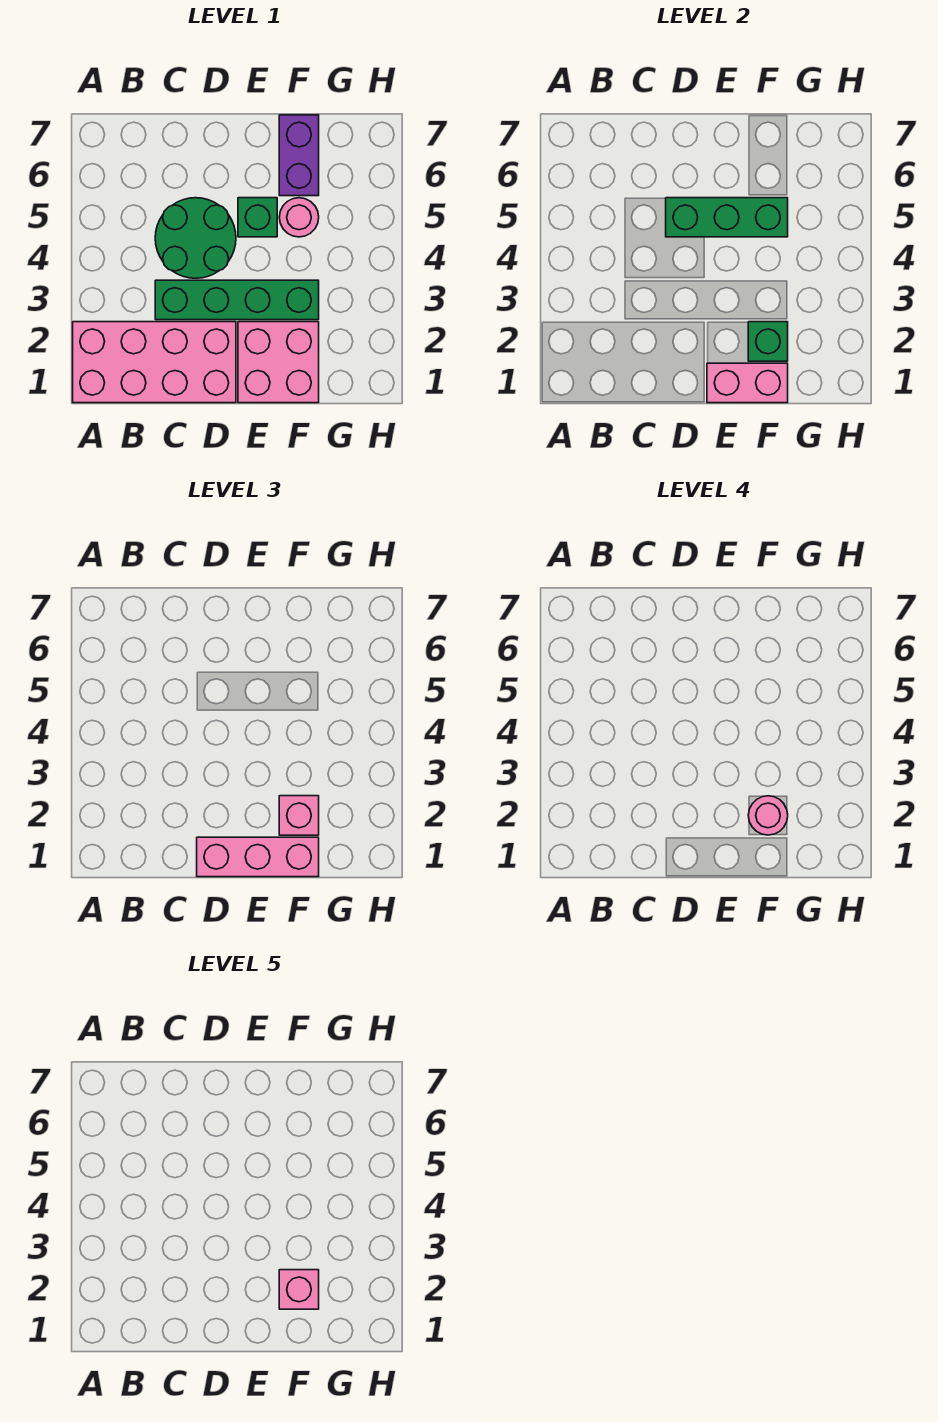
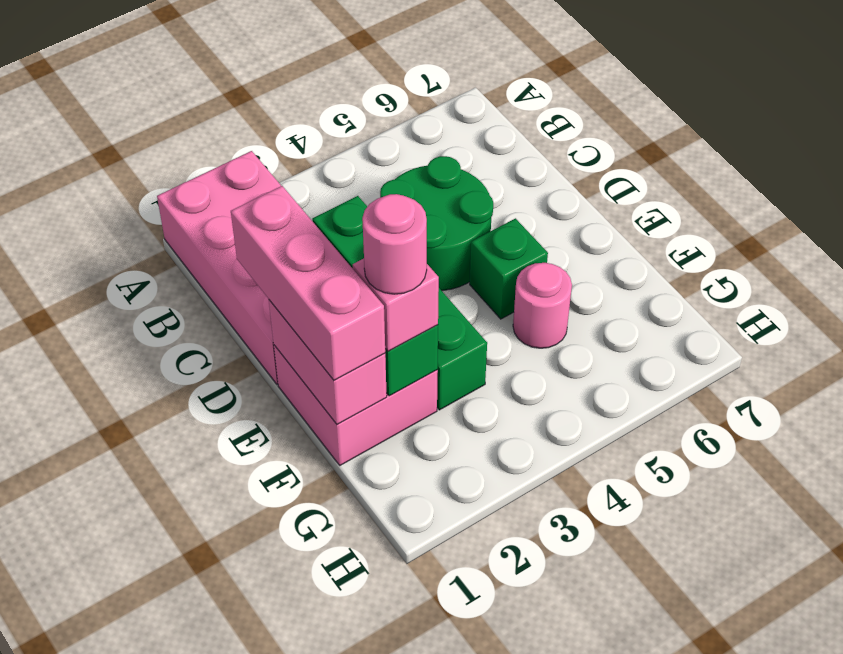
green brick D5:F5 level 2 -> none
pink brick F2 level 5 -> none
purple brick F6:F7 level 1 -> none

